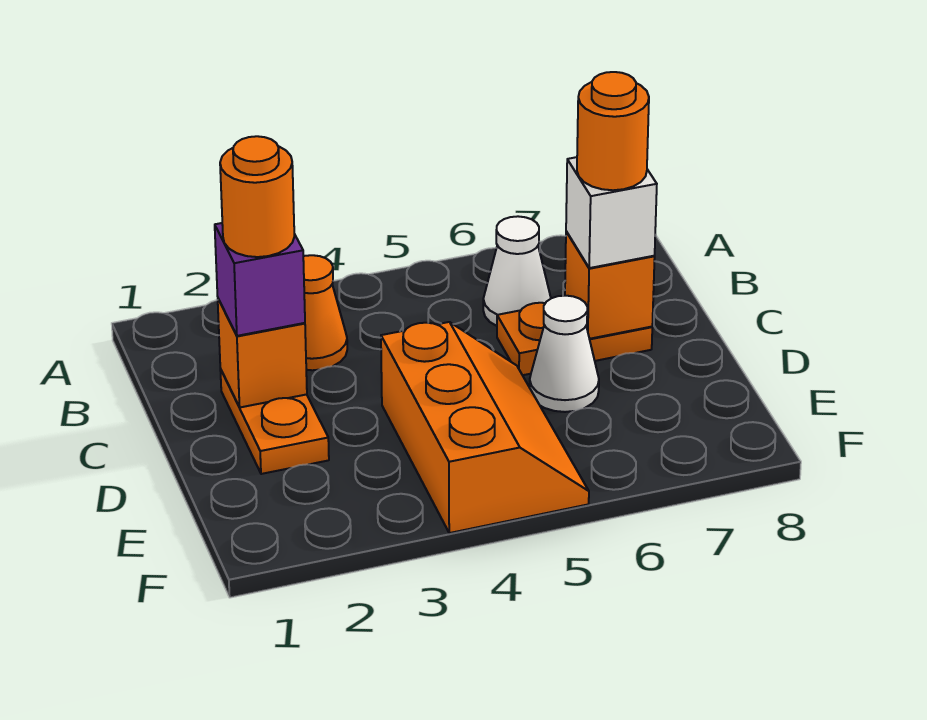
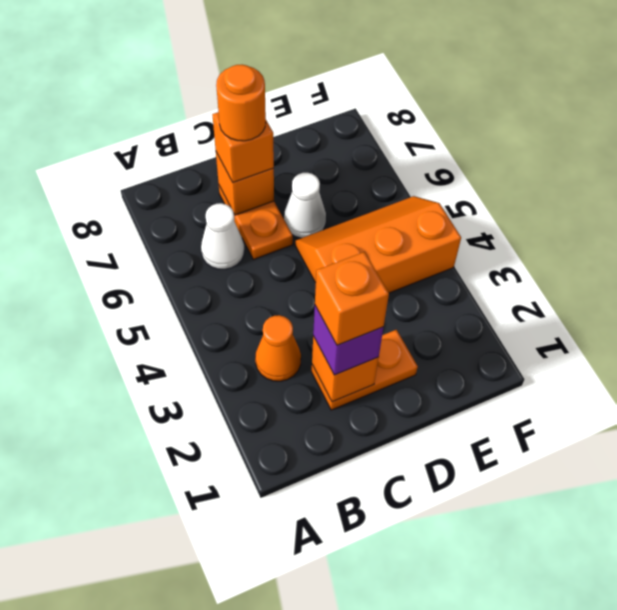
orange round brick C2 level 4 -> orange brick C2 level 4
white brick C7 level 3 -> orange brick C7 level 3

